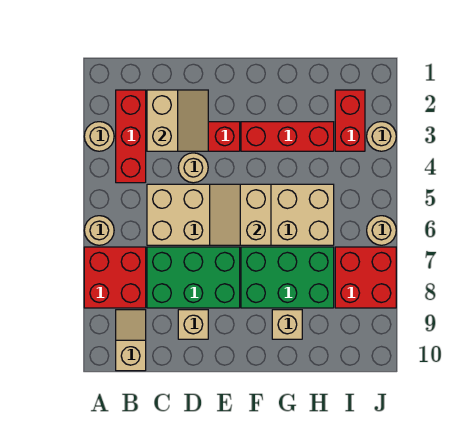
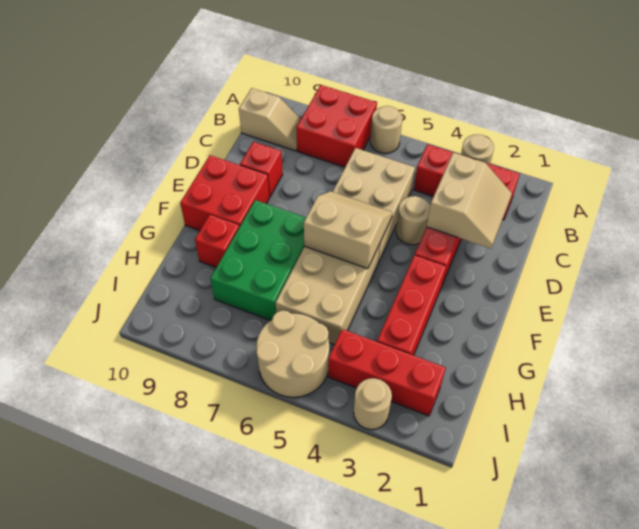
tan slope C2:D3 level 2 top C -> tan slope C2:D3 level 2 top 3
green brick C7:E8 level 1 -> none
tan brick D9 level 1 -> red brick D9 level 1
tan brick G9 level 1 -> red brick G9 level 1
red brick I2:I3 level 1 -> red brick I2:I4 level 1
red brick I7:J8 level 1 -> red brick E9:F10 level 1
tan round brick J6 level 1 -> tan round brick I5:J6 level 1

